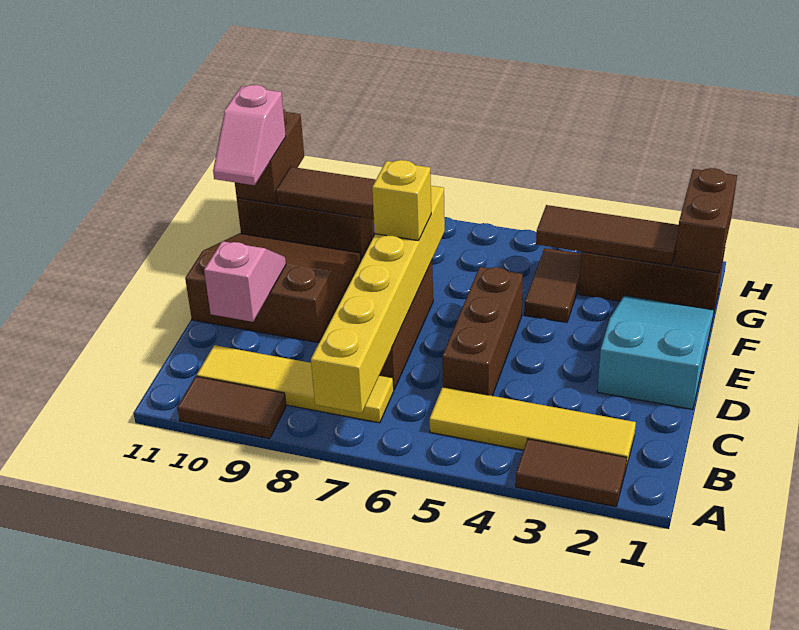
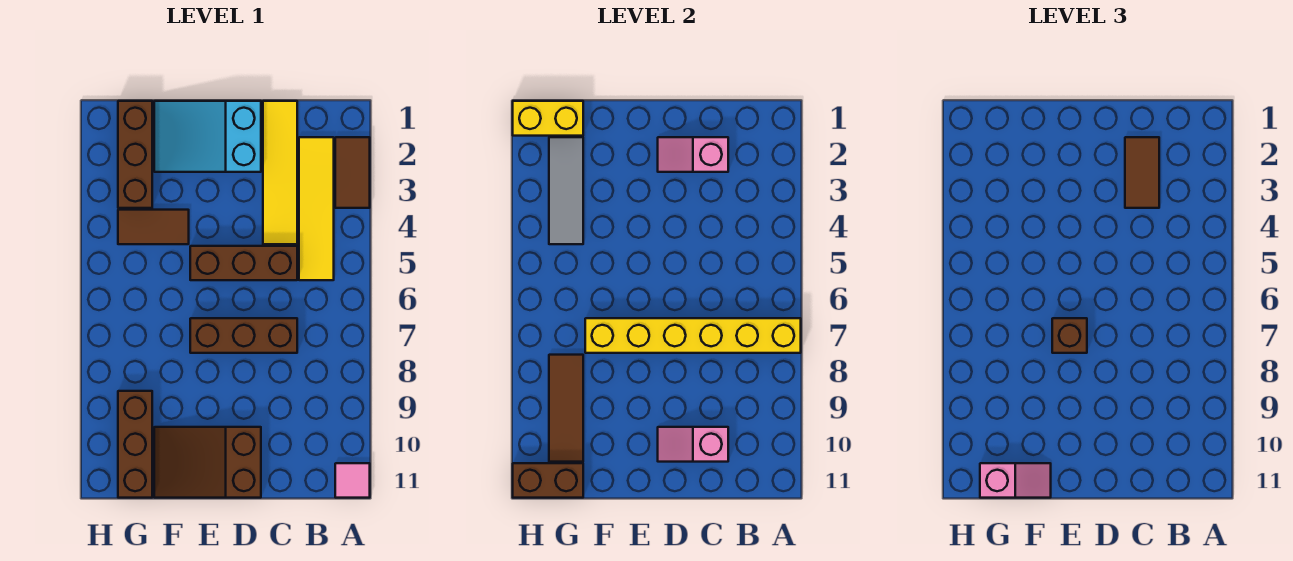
brown tile A9:A10 level 1 -> brown tile C2:C3 level 3
none -> pink tile A11 level 1
yellow tile B7:B10 level 1 -> yellow tile C1:C4 level 1
none -> pink slope C2:D2 level 2 top C
brown slope D9:F11 level 1 top D -> brown slope D10:F11 level 1 top D
yellow brick E7 level 3 -> brown brick E7 level 3
brown brick G1:H1 level 2 -> yellow brick G1:H1 level 2
brown tile G2:G4 level 2 -> grey tile G2:G4 level 2

